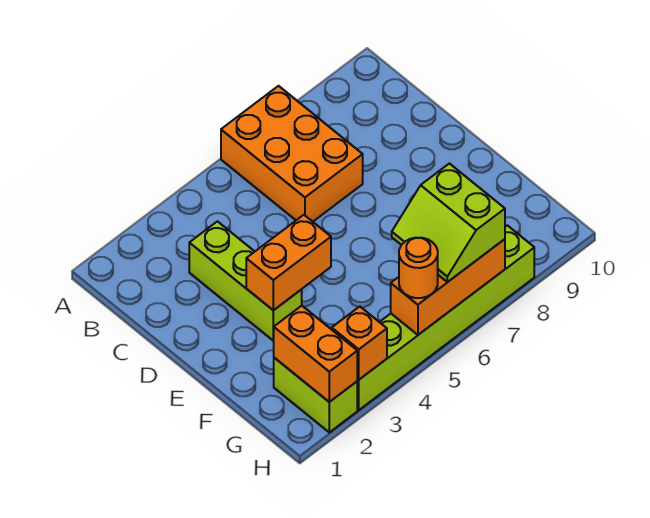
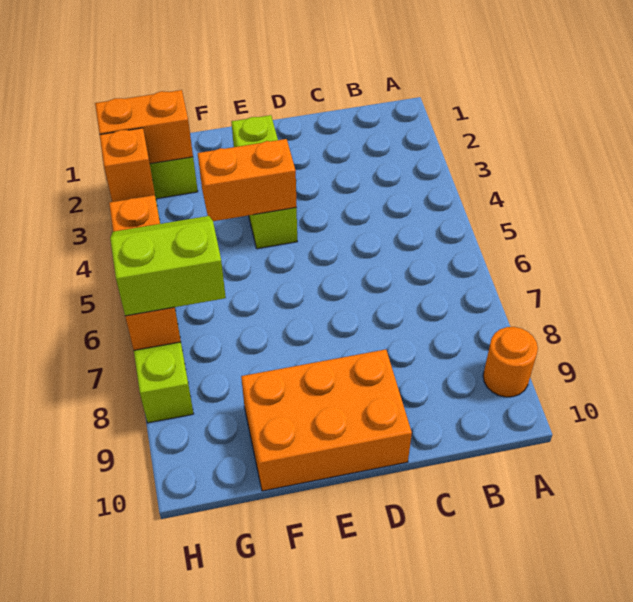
orange brick A6:C7 level 1 -> orange brick D9:F10 level 1
lime brick C3:E3 level 1 -> lime brick E2:E4 level 1
orange brick E3:E4 level 2 -> orange brick E4:F4 level 2
orange round brick H5 level 3 -> orange round brick A9 level 1

